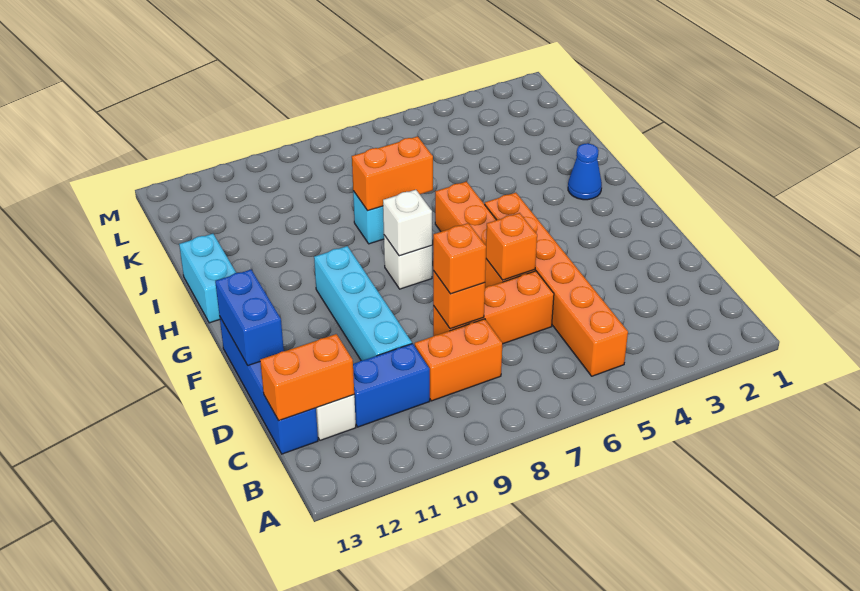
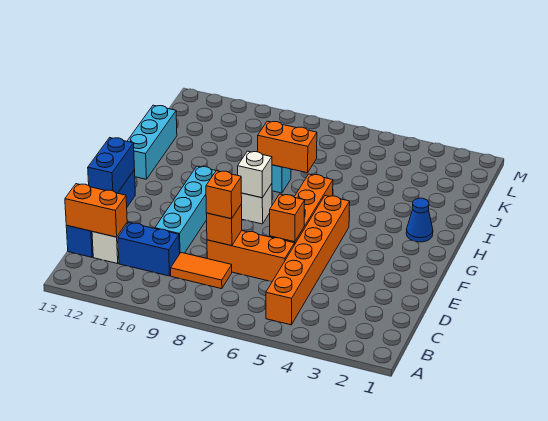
orange brick C8:C9 level 1 -> orange tile C8:C9 level 1
cyan brick H13:I13 level 1 -> cyan brick H13:J13 level 1

